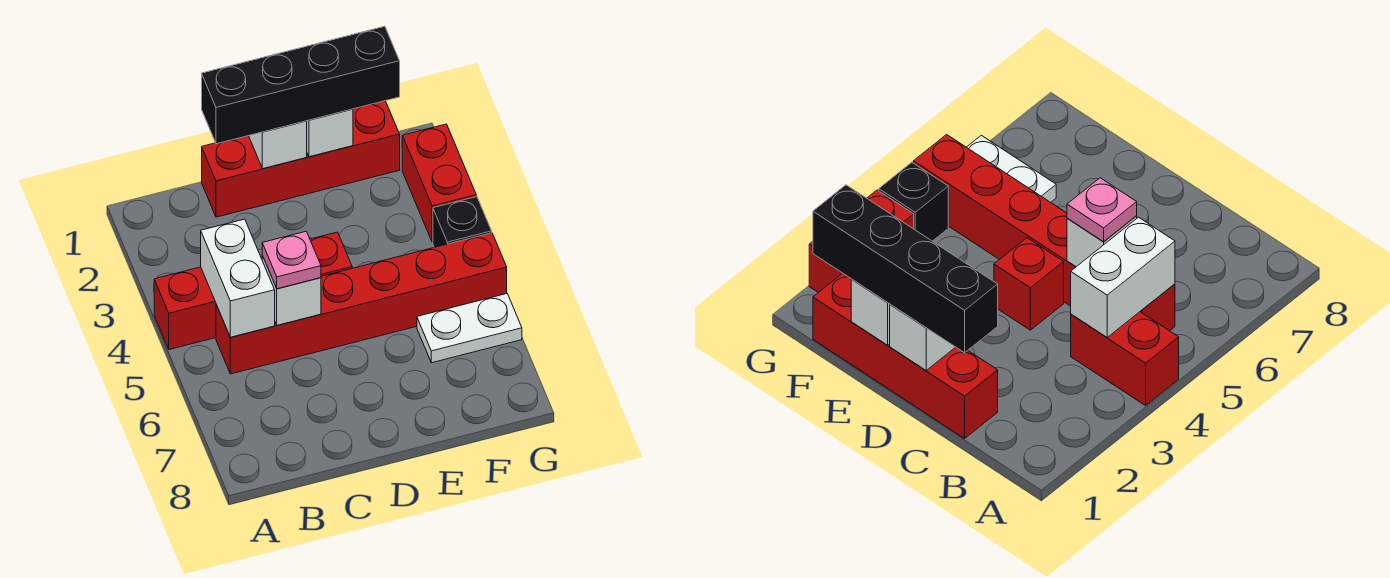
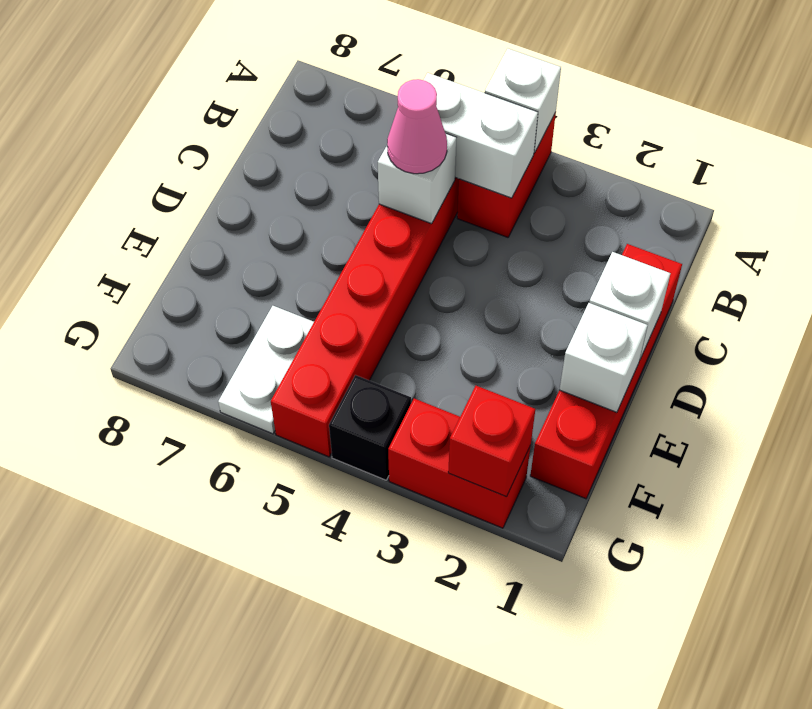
none -> white brick A4 level 2
black brick C1:F1 level 3 -> none
pink plate C5 level 3 -> pink cone C5 level 3
red brick D4 level 1 -> red brick G2 level 2

